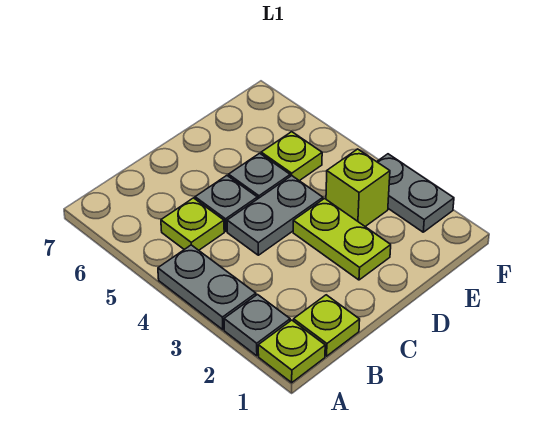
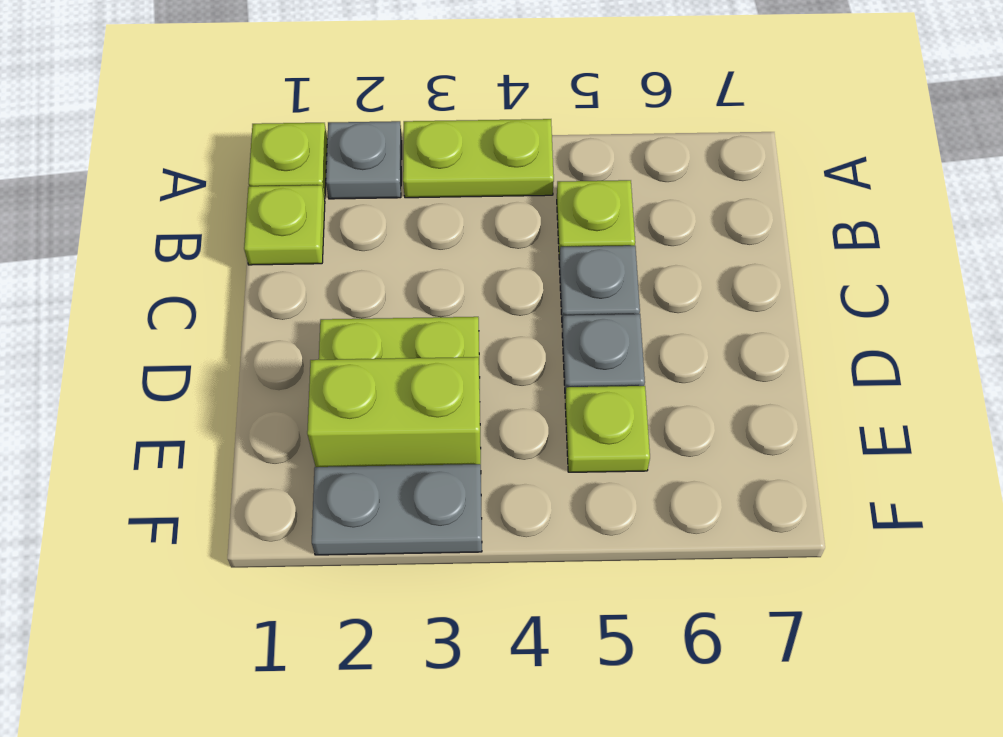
grey plate A3:A4 level 1 -> lime plate A3:A4 level 1
grey plate C4:D4 level 1 -> none
lime brick E3 level 1 -> lime brick E2:E3 level 1

